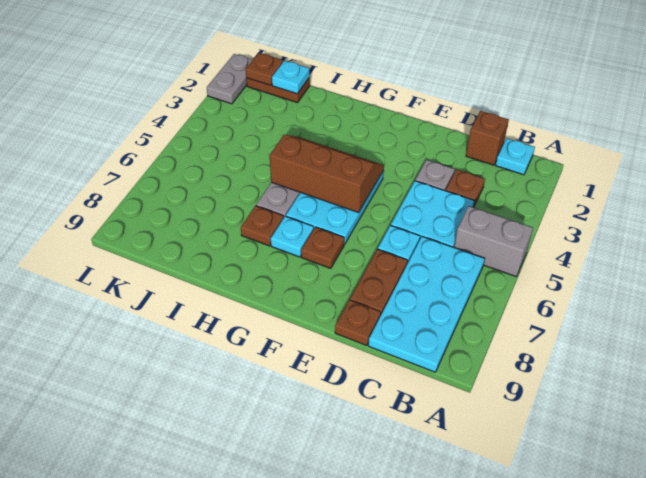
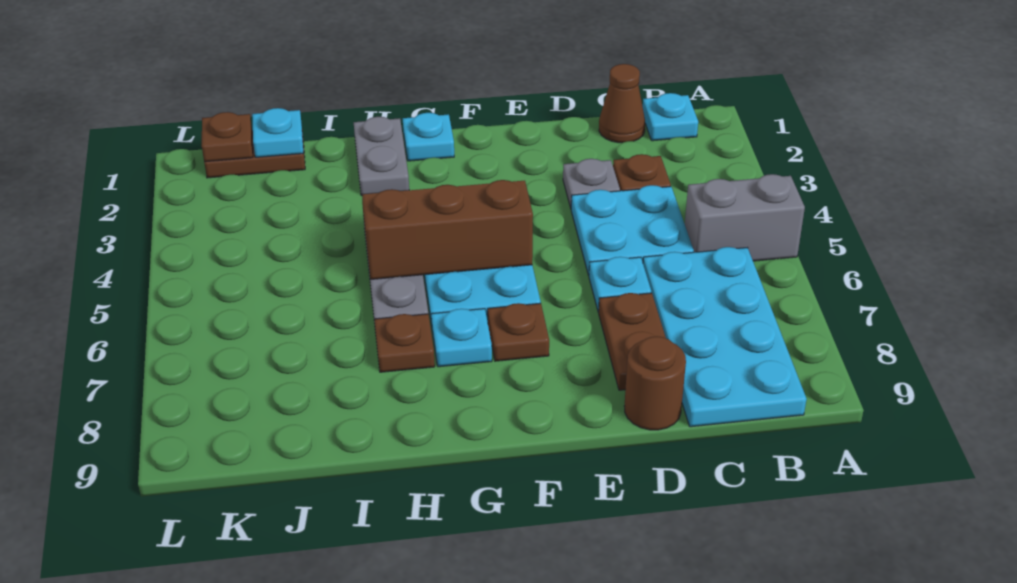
brown brick C1 level 1 -> brown cone C1 level 1
brown plate D9 level 1 -> brown round brick D9 level 1
none -> cyan plate G1 level 1
grey plate L1:L2 level 1 -> grey plate H1:H2 level 1

